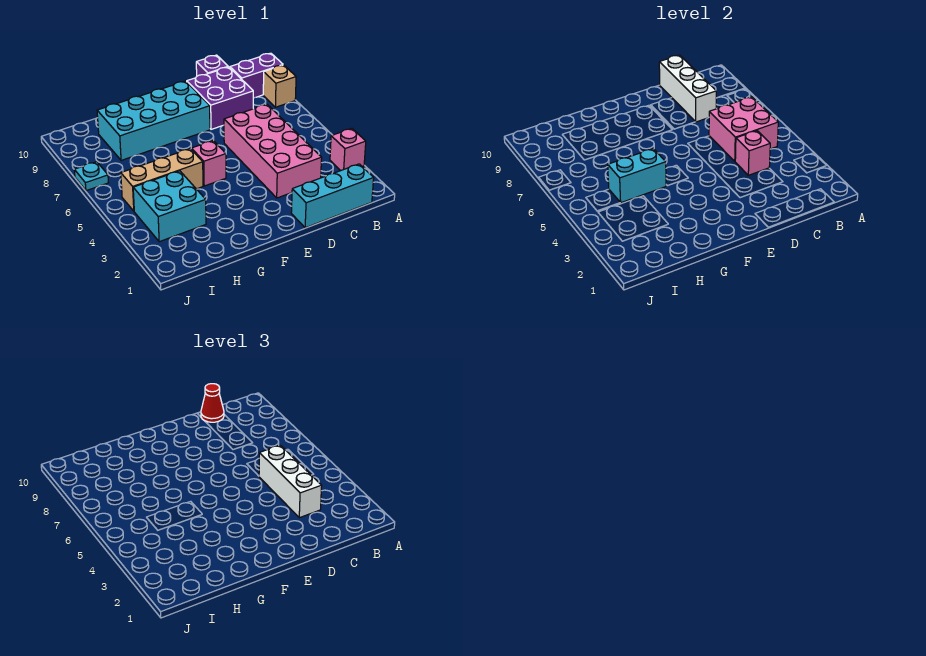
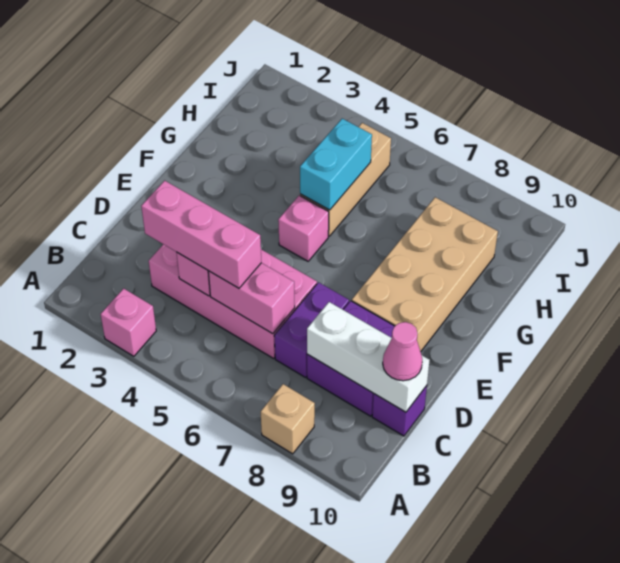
purple brick A9:B9 level 1 -> purple brick C7:D7 level 1
cyan brick B1:D1 level 1 -> none
pink brick B5:C6 level 2 -> pink brick C5:C6 level 2
white brick C3:C5 level 3 -> pink brick C3:C5 level 3
red cone C10 level 3 -> pink cone C10 level 3
cyan brick E8:H9 level 1 -> tan brick E8:H9 level 1
cyan brick H3:I4 level 1 -> none
cyan plate J7 level 1 -> none

